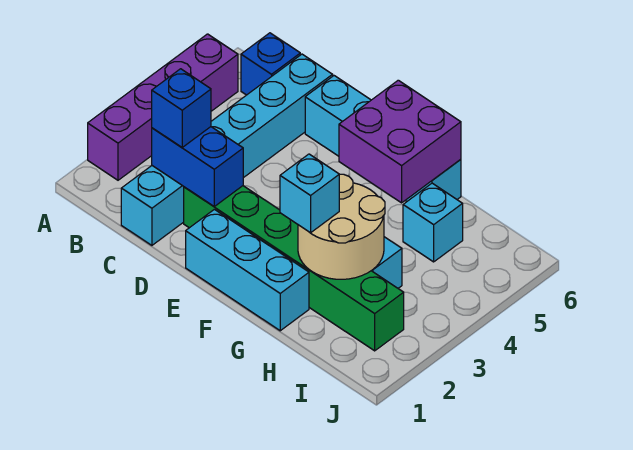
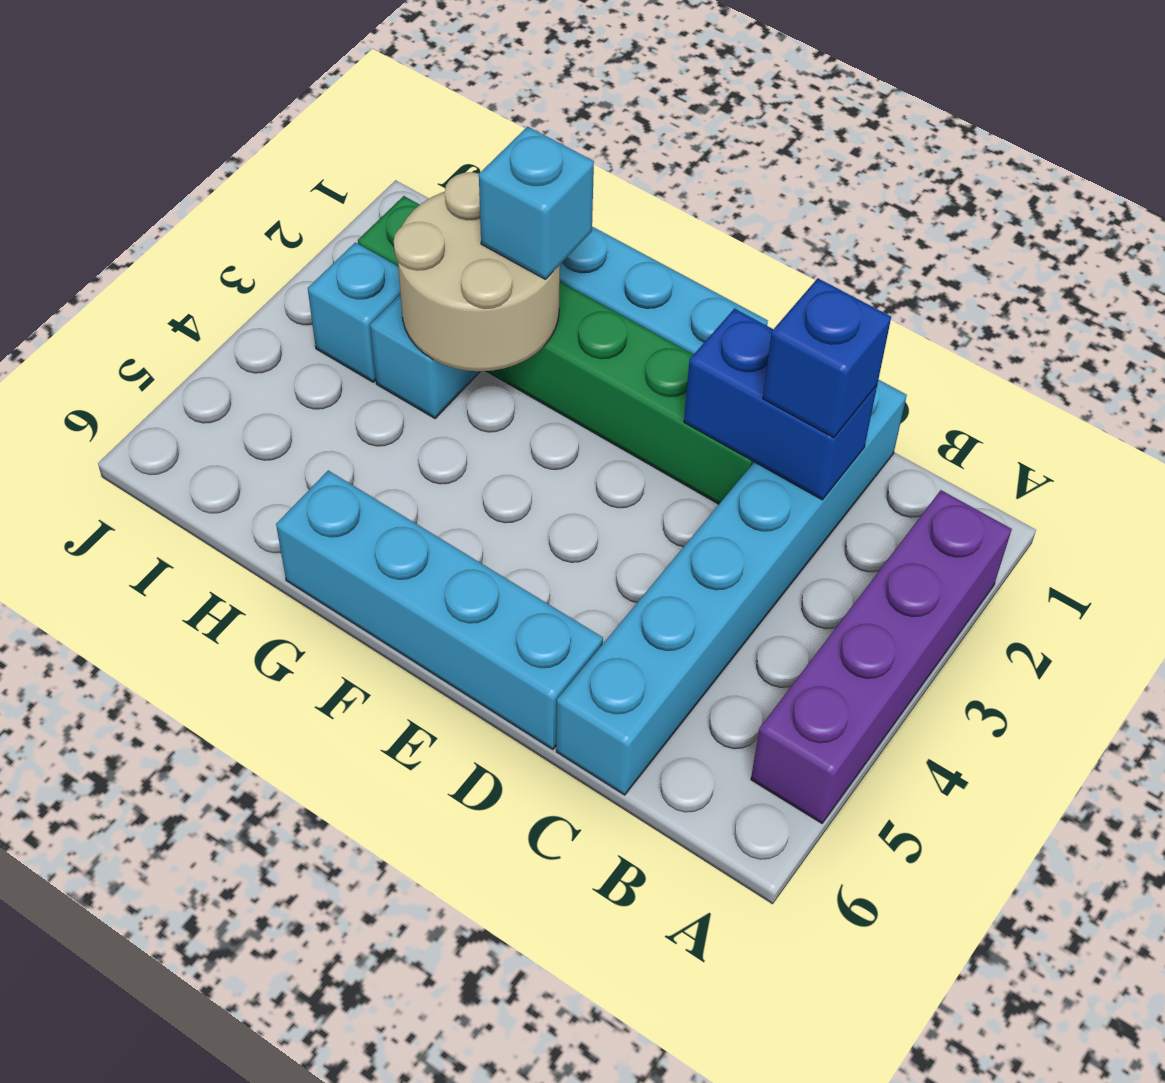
blue brick B6 level 1 -> none
purple brick F5:G6 level 2 -> none
cyan brick H5 level 1 -> cyan brick I3 level 1

